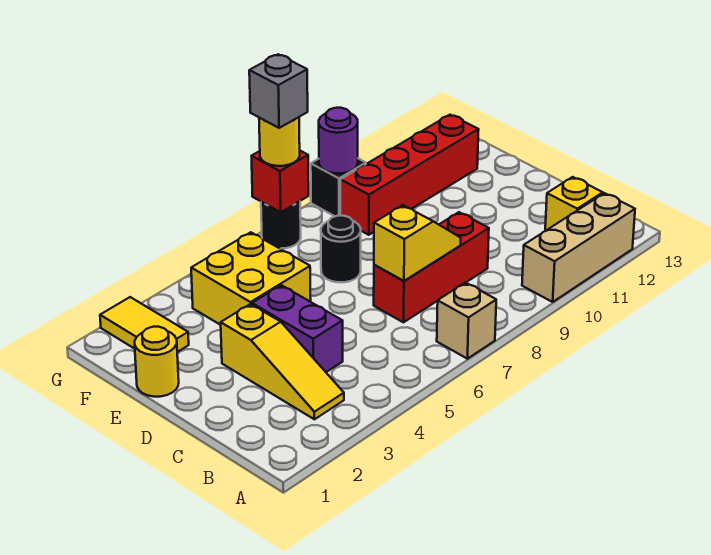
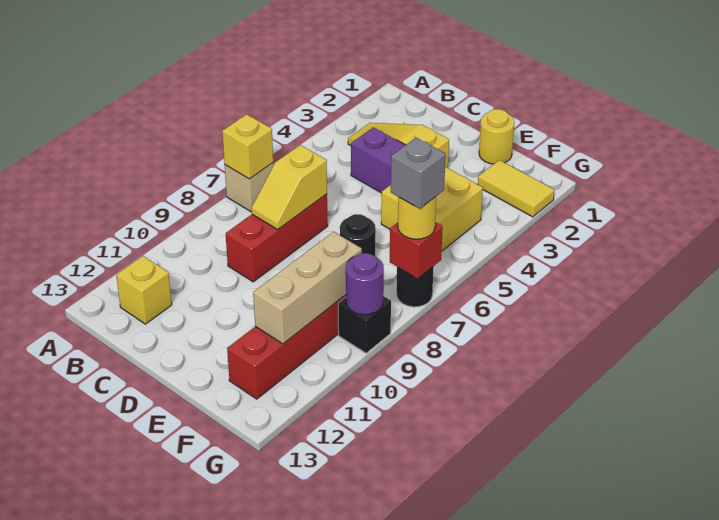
none -> yellow brick A7 level 2
tan brick A10:A12 level 1 -> tan brick F9:F11 level 2

